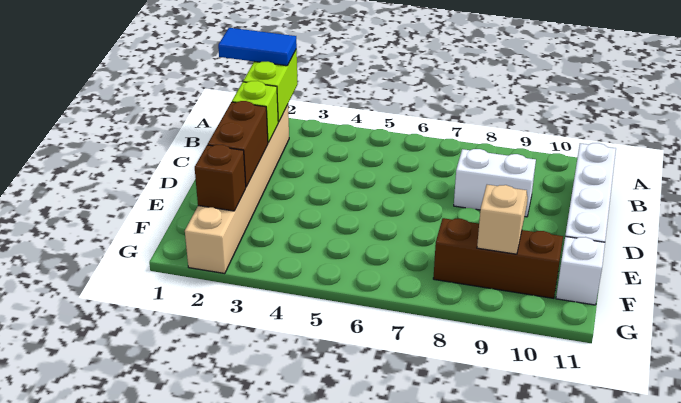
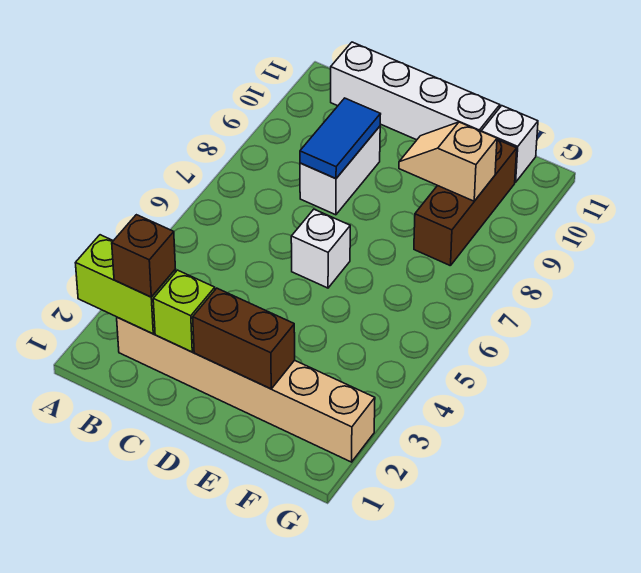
blue tile A1:A2 level 3 -> blue tile C8:C9 level 2
none -> white brick D6 level 1
brown brick F2 level 2 -> brown brick B2 level 3

